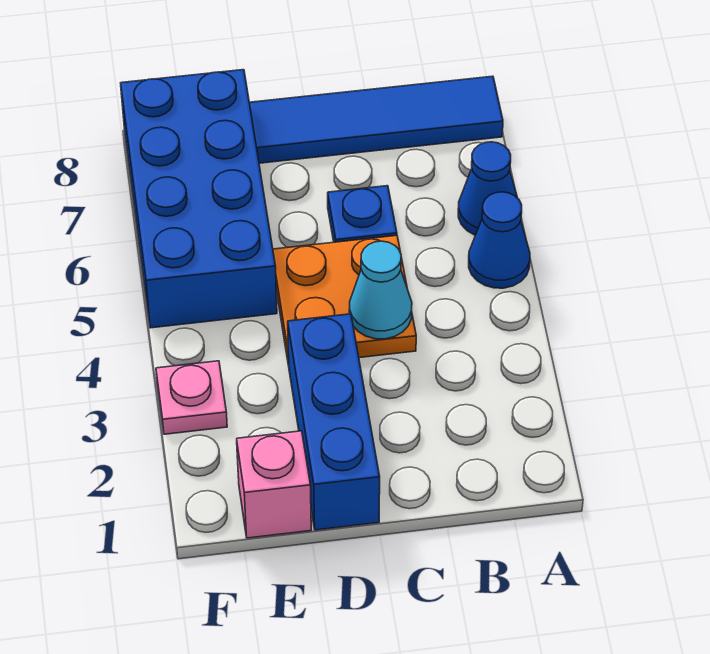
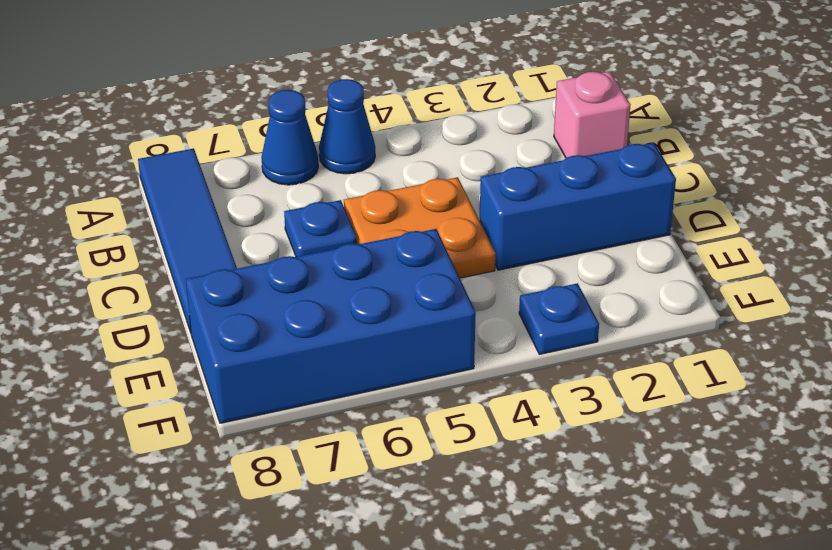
cyan cone C4 level 2 -> none
pink brick E1 level 1 -> pink brick B1 level 1
pink plate F3 level 1 -> blue plate F3 level 1

